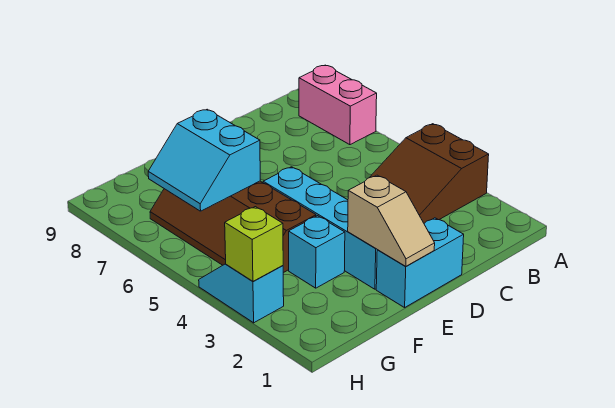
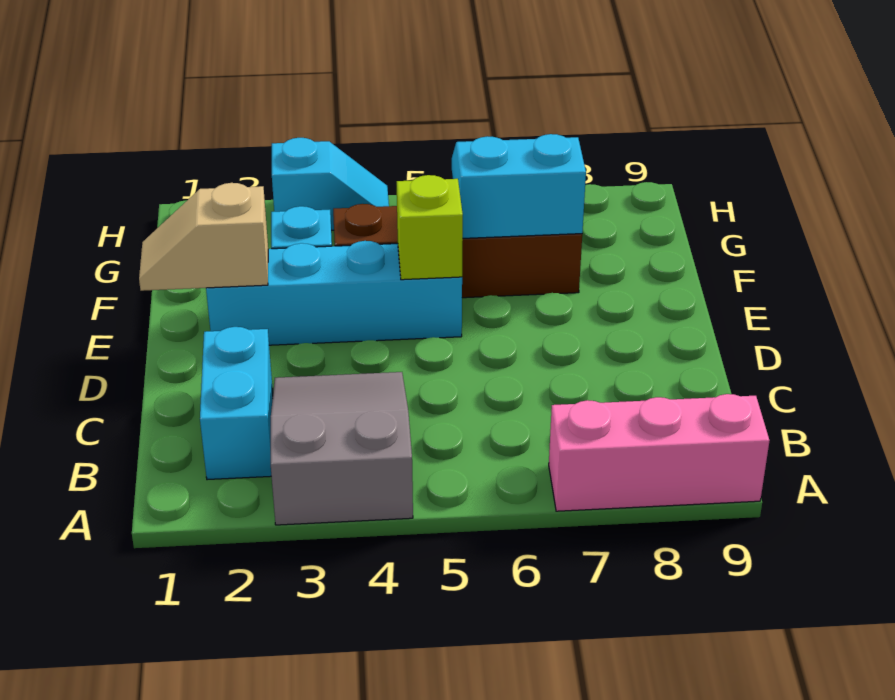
brown slope A3:C4 level 1 top A -> grey slope A3:C4 level 1 top A
pink brick A7:A8 level 1 -> pink brick A7:A9 level 1
cyan brick D1:E1 level 1 -> cyan brick B2:C2 level 1
lime brick H3 level 2 -> lime brick E5 level 2

